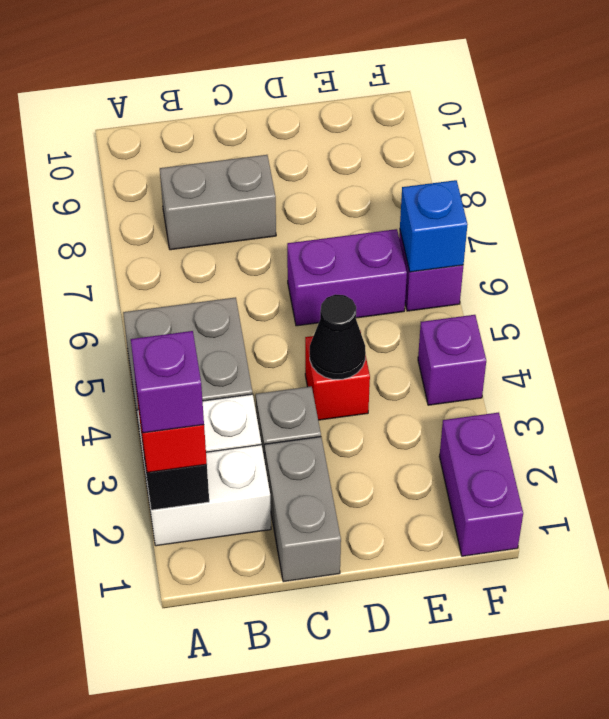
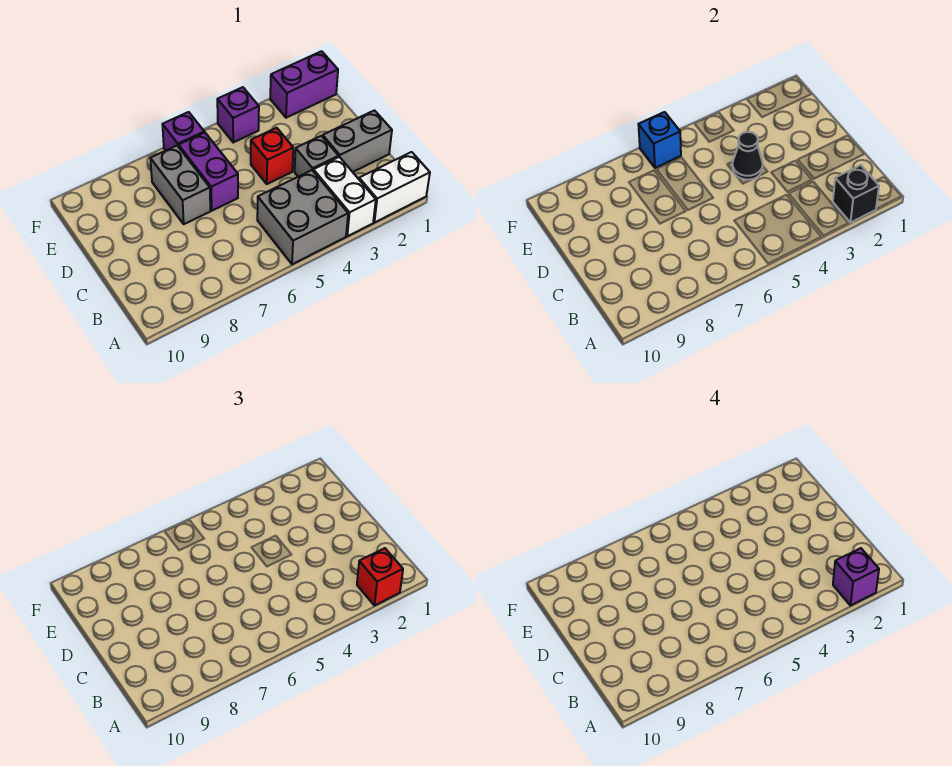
white brick A2:B2 level 1 -> white brick A1:A2 level 1
grey brick B8:C8 level 1 -> grey brick D7:E7 level 1

